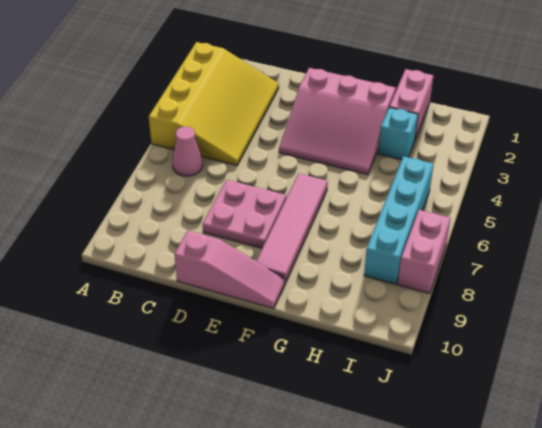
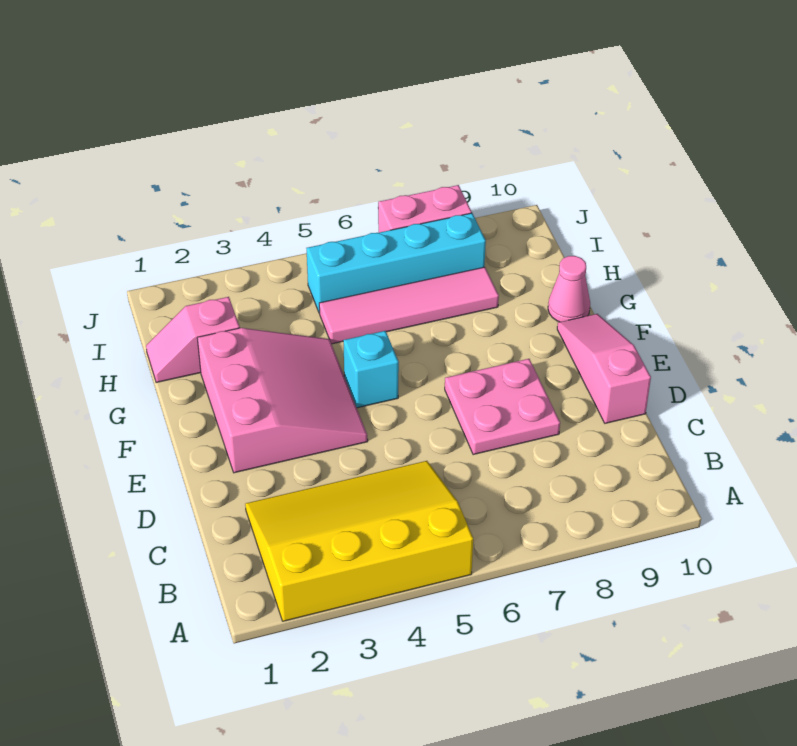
pink cone B6 level 1 -> pink cone G10 level 1
pink tile F6:F9 level 1 -> pink tile H5:H8 level 1
pink brick H1:H2 level 1 -> pink slope H1:H2 level 1 top 2
cyan brick H3 level 1 -> cyan brick F5 level 1

